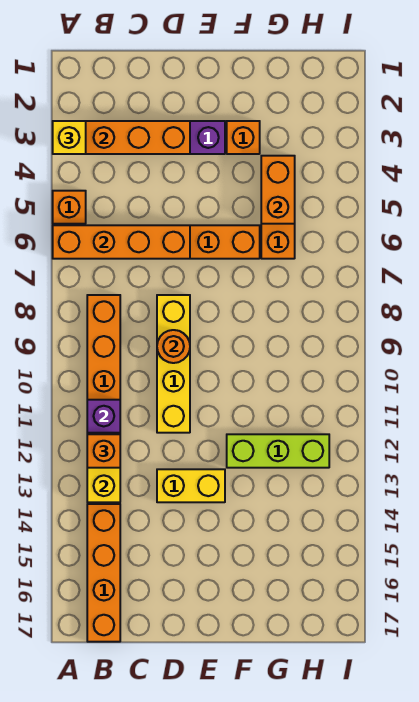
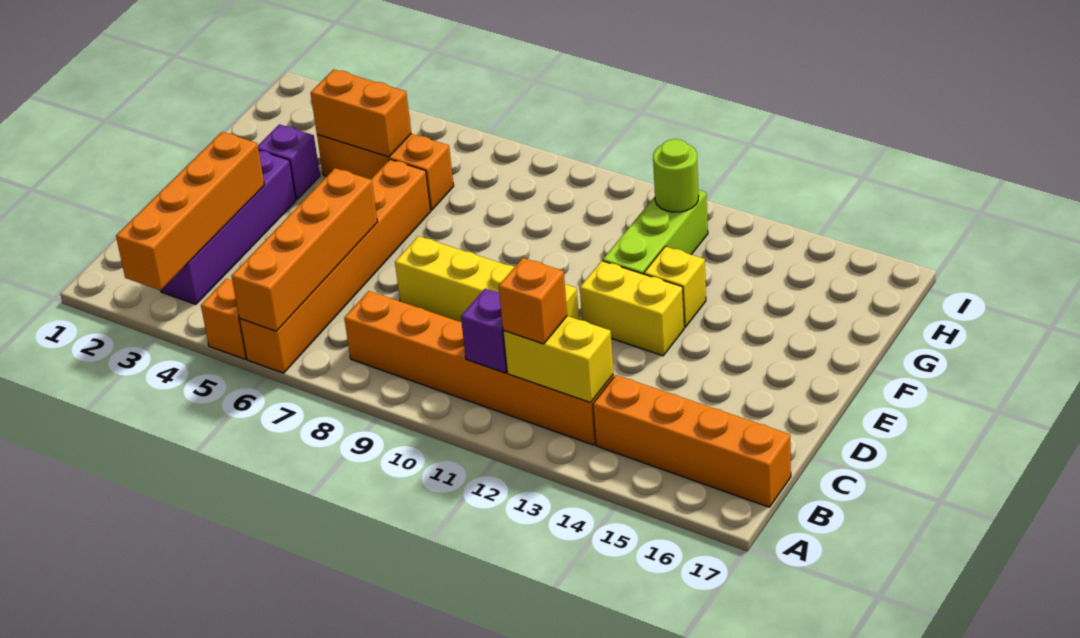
yellow brick A3 level 3 -> yellow brick F13 level 1
orange round brick D9 level 2 -> none
yellow brick D13:E13 level 1 -> yellow brick E12:E13 level 1
orange brick F3 level 1 -> purple brick F3 level 1
none -> lime round brick H12 level 2

